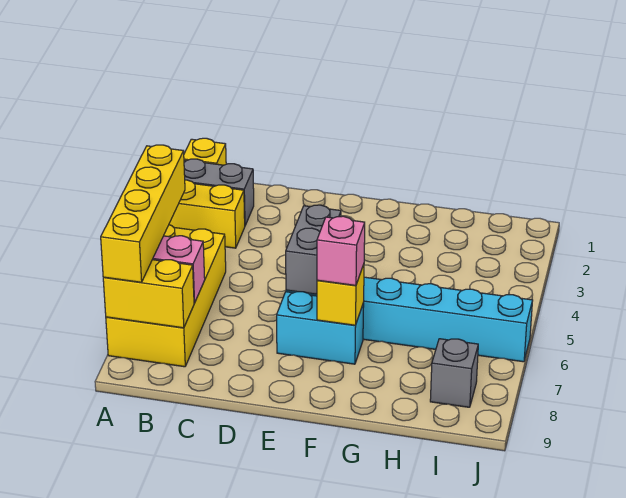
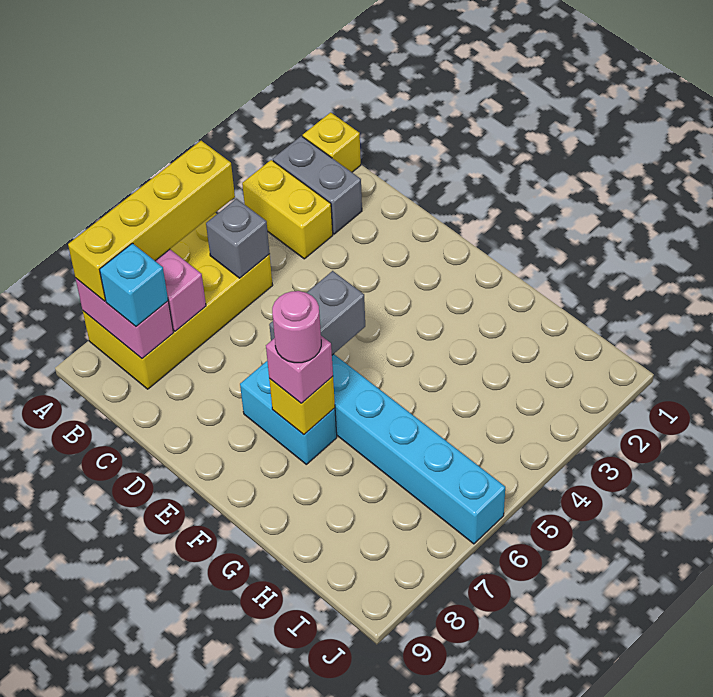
yellow brick A8:B8 level 2 -> pink brick A8:B8 level 2
none -> cyan brick B8 level 3
none -> pink round brick F7 level 4
grey brick I8 level 1 -> grey brick B5 level 2

